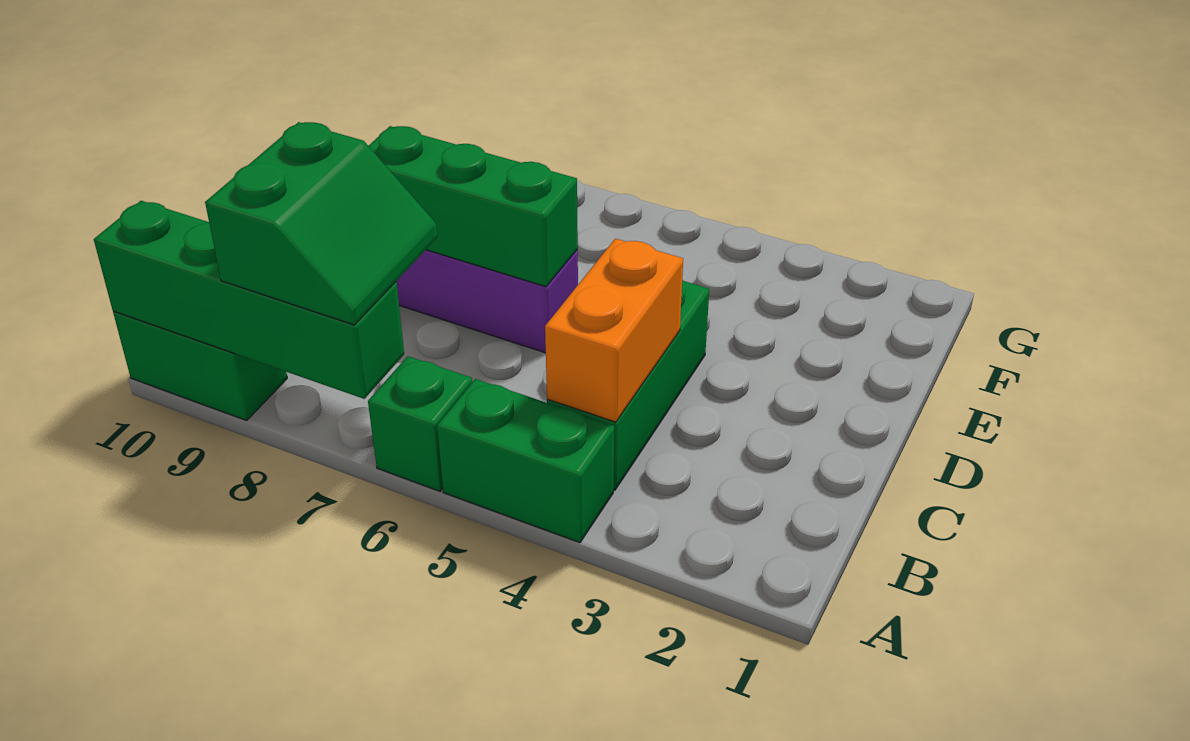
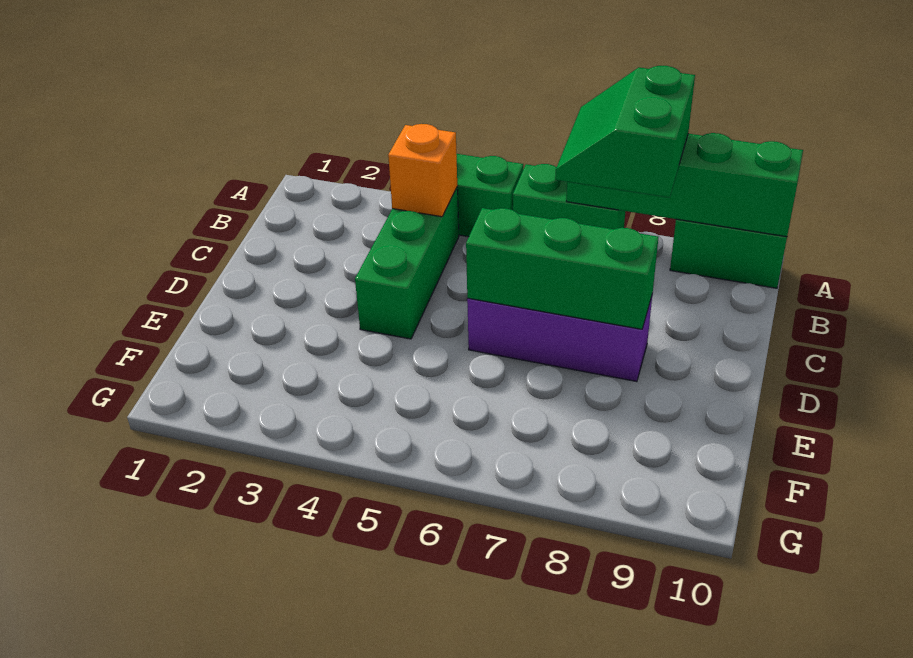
green brick A6 level 1 -> green brick A6:A7 level 1
orange brick B4:C4 level 2 -> orange brick B4 level 2

